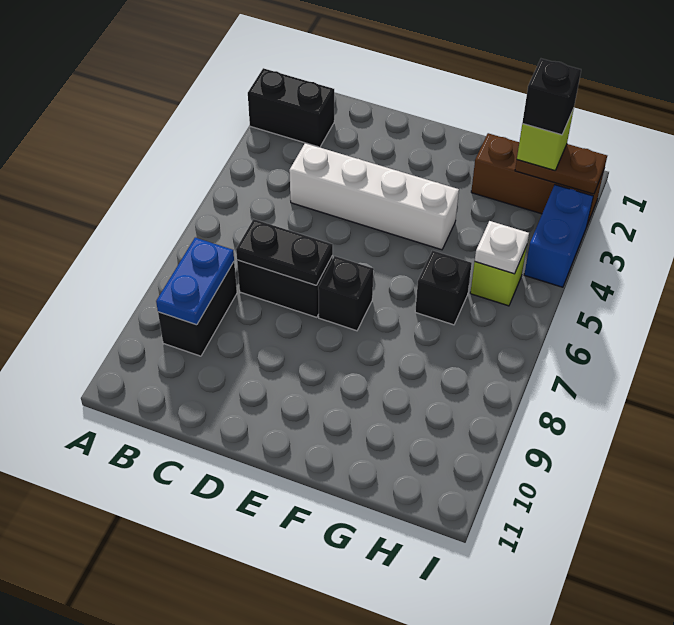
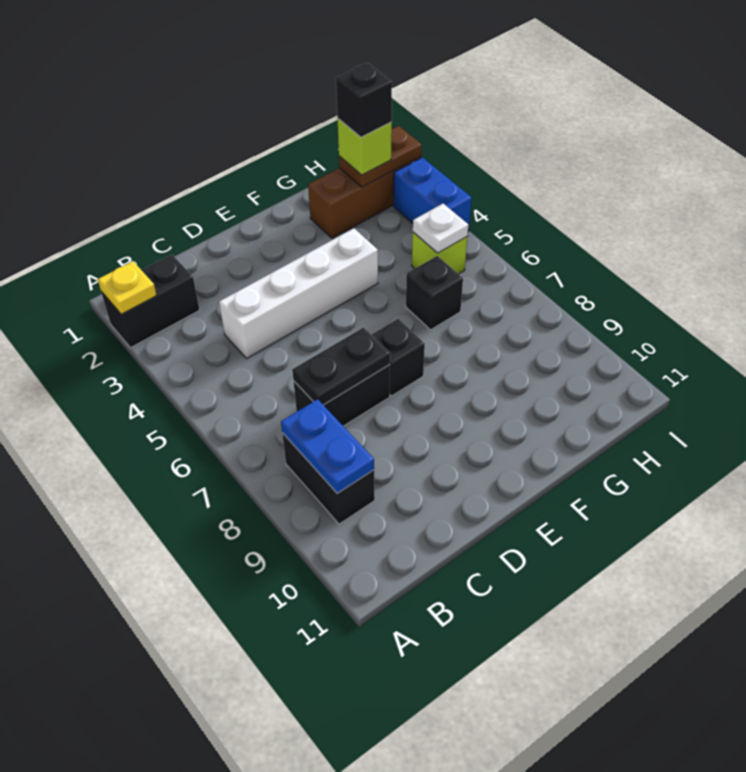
none -> yellow plate A2 level 2

